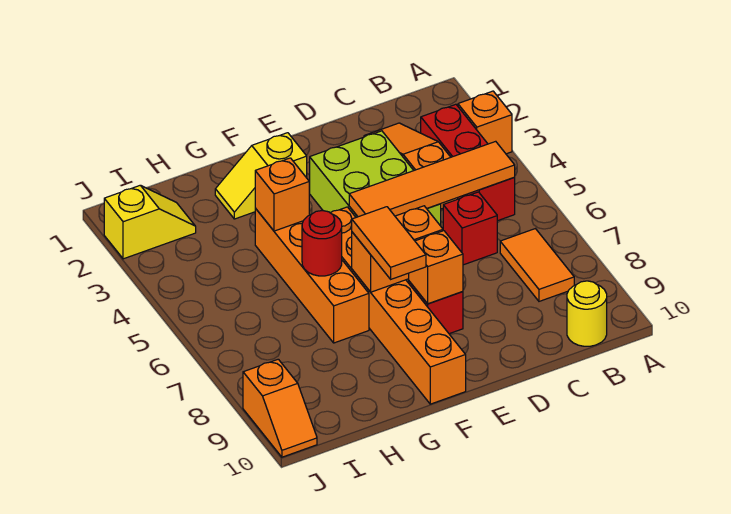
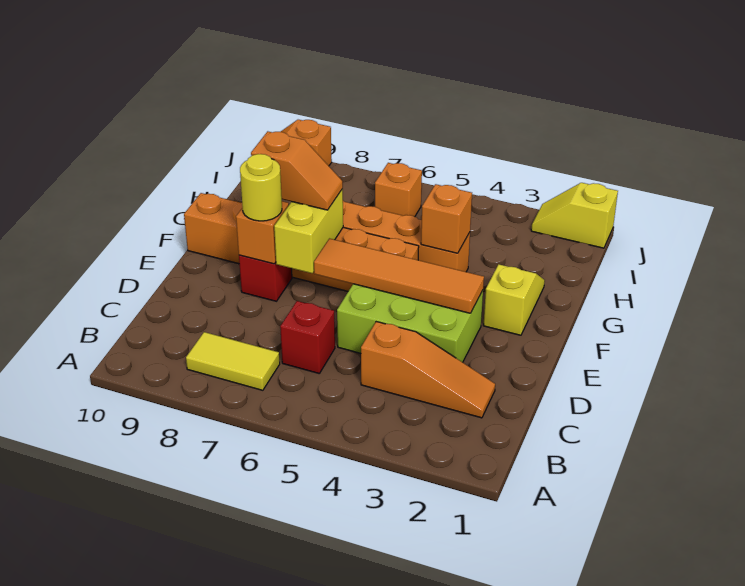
orange brick A3 level 1 -> orange brick I6 level 1
red brick B3:B5 level 1 -> none
orange tile B5:E5 level 2 -> orange tile E3:E6 level 2
orange tile B7:B8 level 1 -> yellow tile B7:B8 level 1
yellow round brick B10 level 1 -> yellow round brick E8 level 3
orange brick E7:F7 level 2 -> yellow brick E7:F7 level 2
orange tile F7:F8 level 3 -> orange slope F7:F8 level 3 top 8
red round brick G6 level 2 -> none
yellow slope I2:J2 level 1 top J -> yellow slope J1:J2 level 1 top 1

